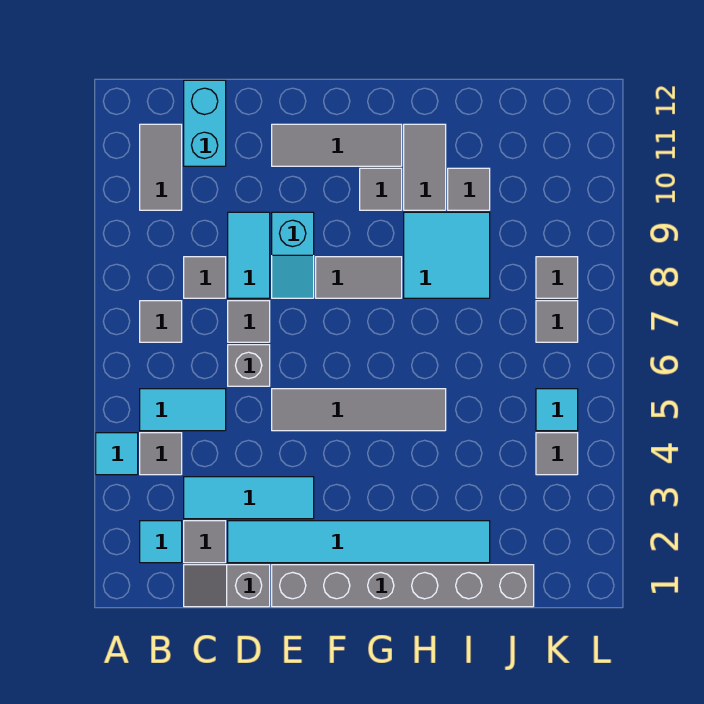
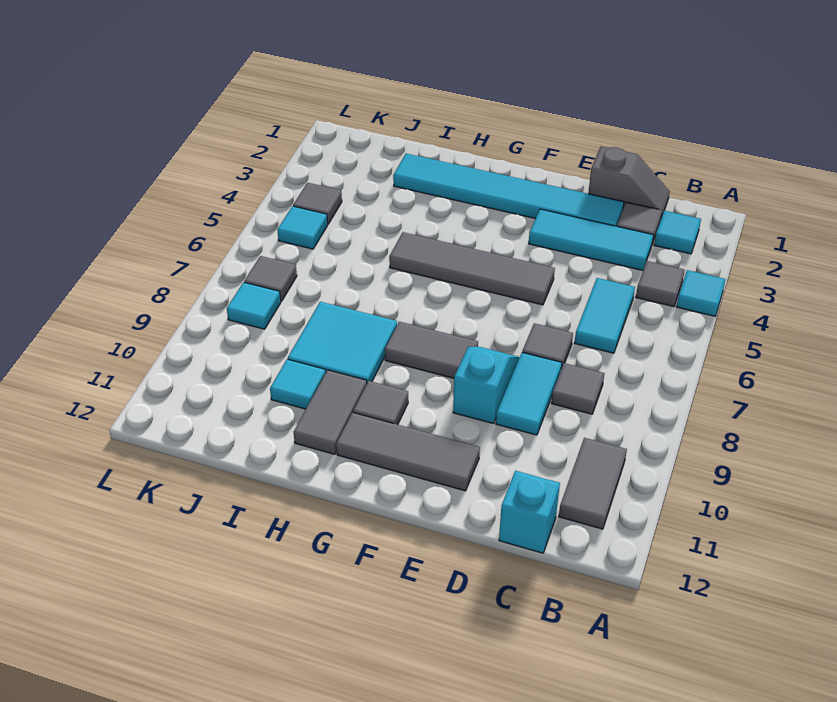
cyan tile B5:C5 level 1 -> cyan tile C5:C6 level 1
grey tile B7 level 1 -> none
cyan brick C11:C12 level 1 -> cyan brick C12 level 1
grey brick D6 level 1 -> none
grey brick E1:J1 level 1 -> none
grey tile I10 level 1 -> cyan tile I10 level 1
grey tile K8 level 1 -> cyan tile K8 level 1

